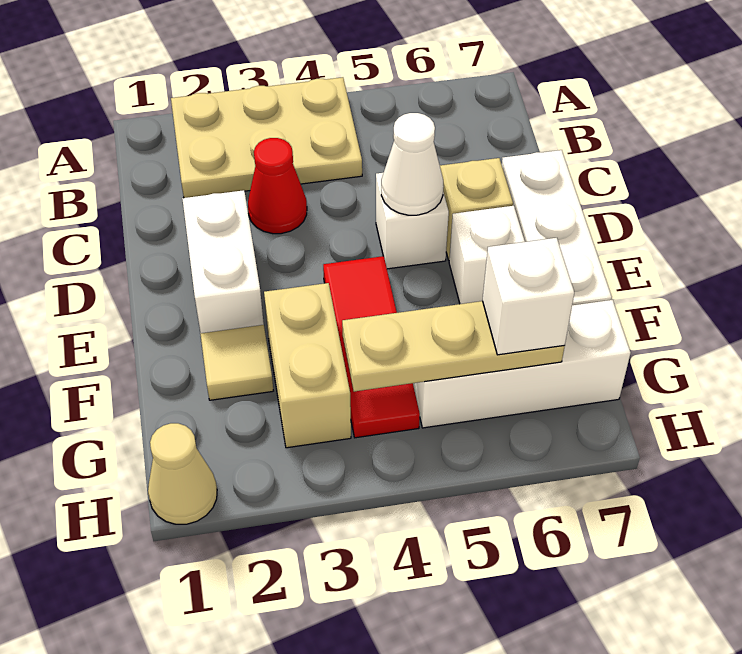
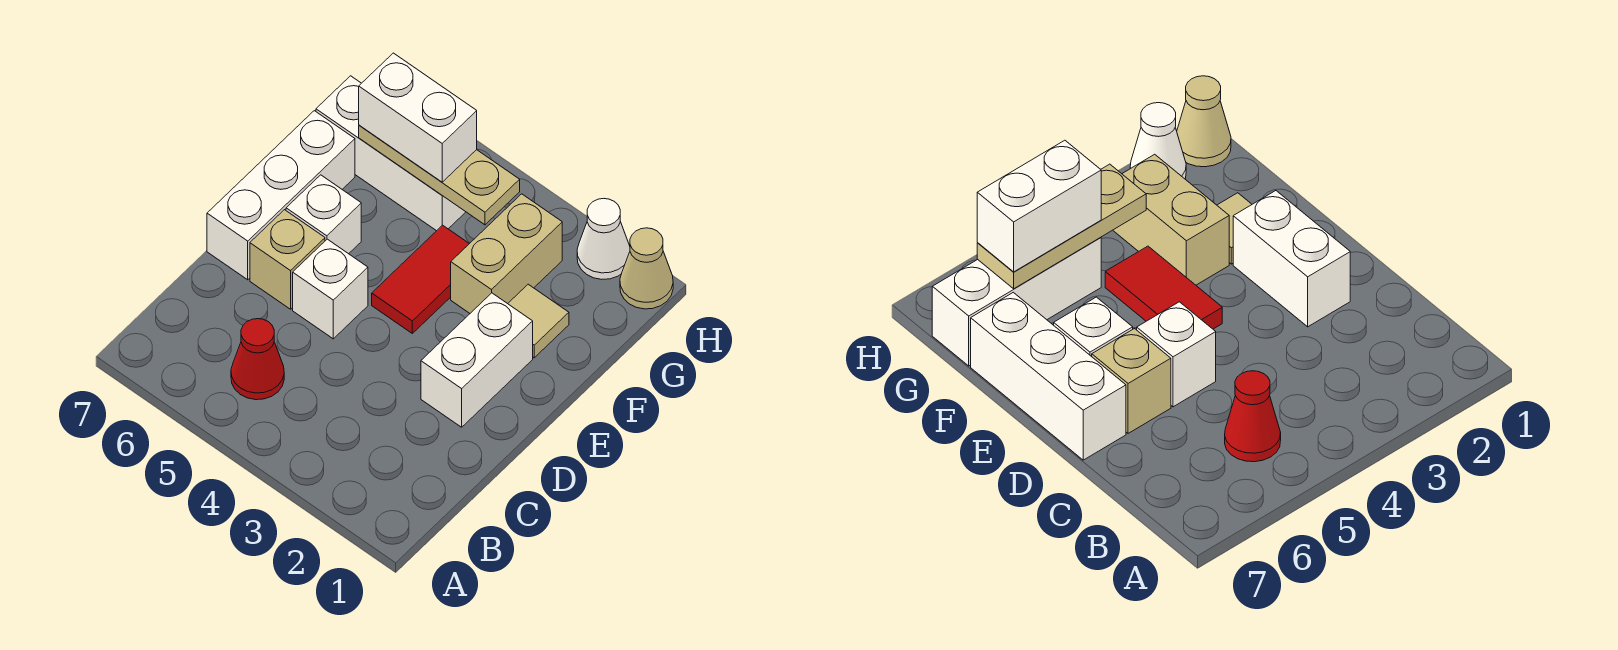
tan plate A2:B4 level 1 -> none
red cone C3 level 1 -> red cone B5 level 1
white cone D5 level 2 -> white cone H2 level 1
red tile E4:G4 level 1 -> red tile E4:F4 level 1
white brick G6 level 3 -> white brick G5:G6 level 3

